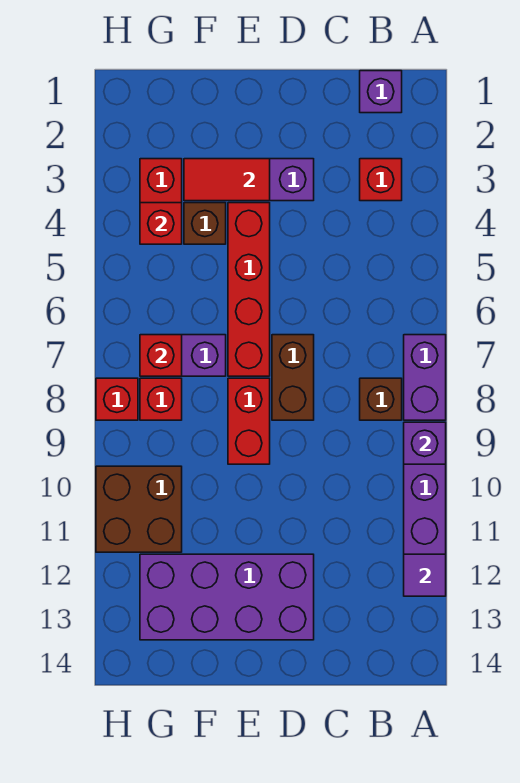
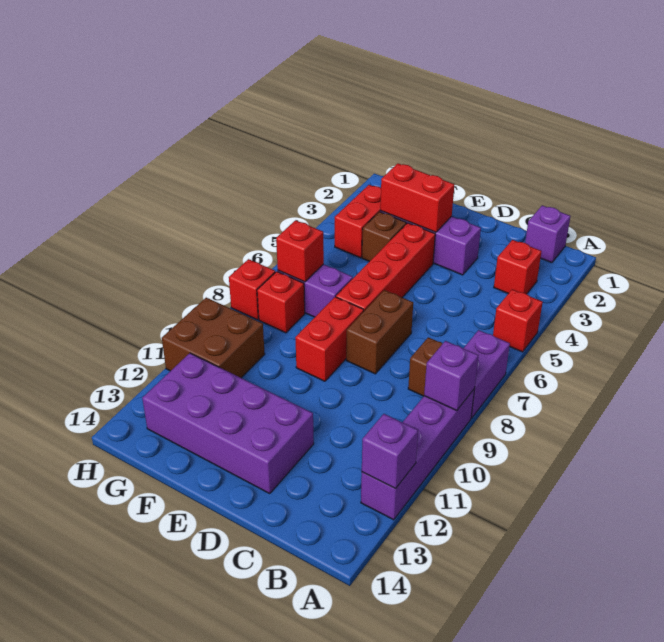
purple tile A12 level 2 -> purple brick A12 level 2
red tile E3:F3 level 2 -> red brick E3:F3 level 2
red brick G4 level 2 -> red brick A5 level 1

